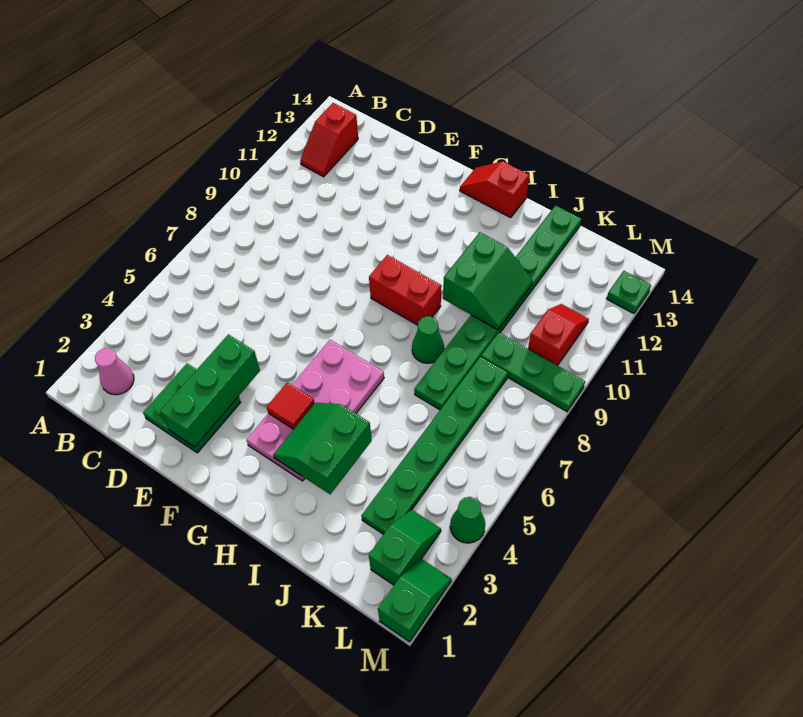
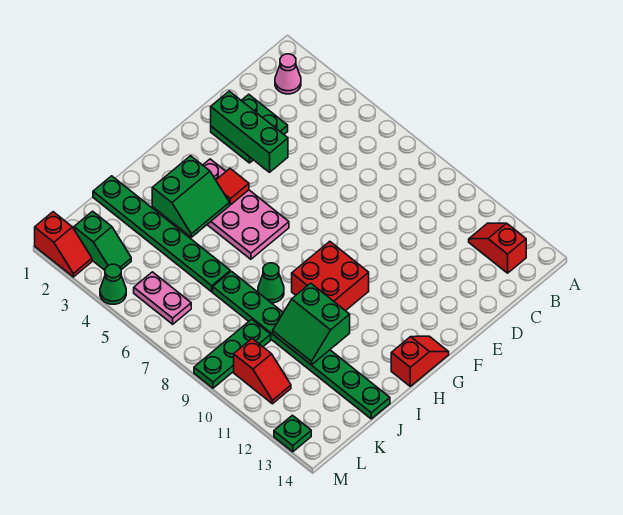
red brick G9:H9 level 1 -> red brick G9:H10 level 1
green slope H3:I4 level 2 top I -> green slope H3:I4 level 2 top 3
green plate K3:K8 level 1 -> green plate J1:J6 level 1
none -> pink plate L5:L6 level 1
green slope M1:M2 level 1 top 1 -> red slope M1:M2 level 1 top 1

